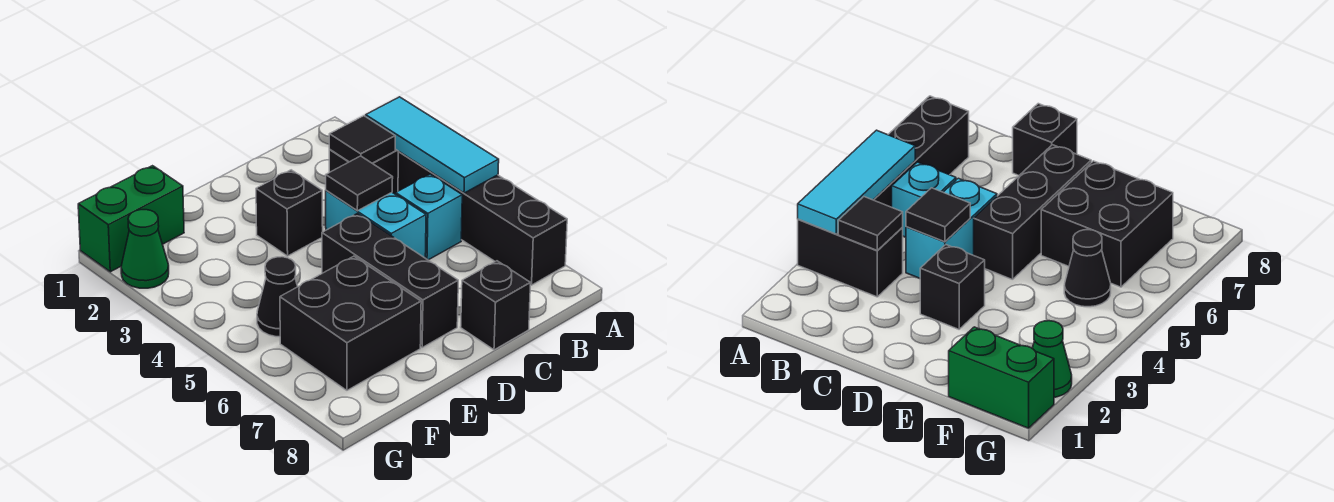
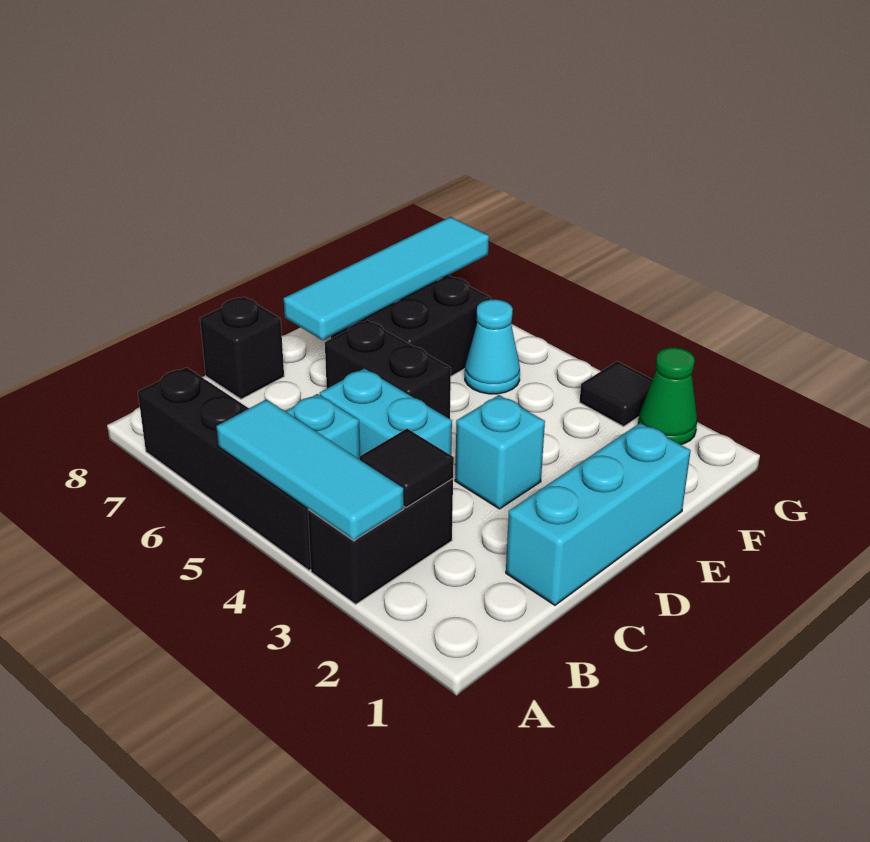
none -> cyan brick C1:E1 level 1
black tile C4 level 2 -> black tile G3 level 1
black brick D3 level 1 -> cyan brick D3 level 1
black brick D5:D7 level 1 -> black brick D5:D6 level 1
none -> cyan tile D7:G7 level 2
green brick F1:G1 level 1 -> none
black cone F5 level 1 -> cyan cone F5 level 1

